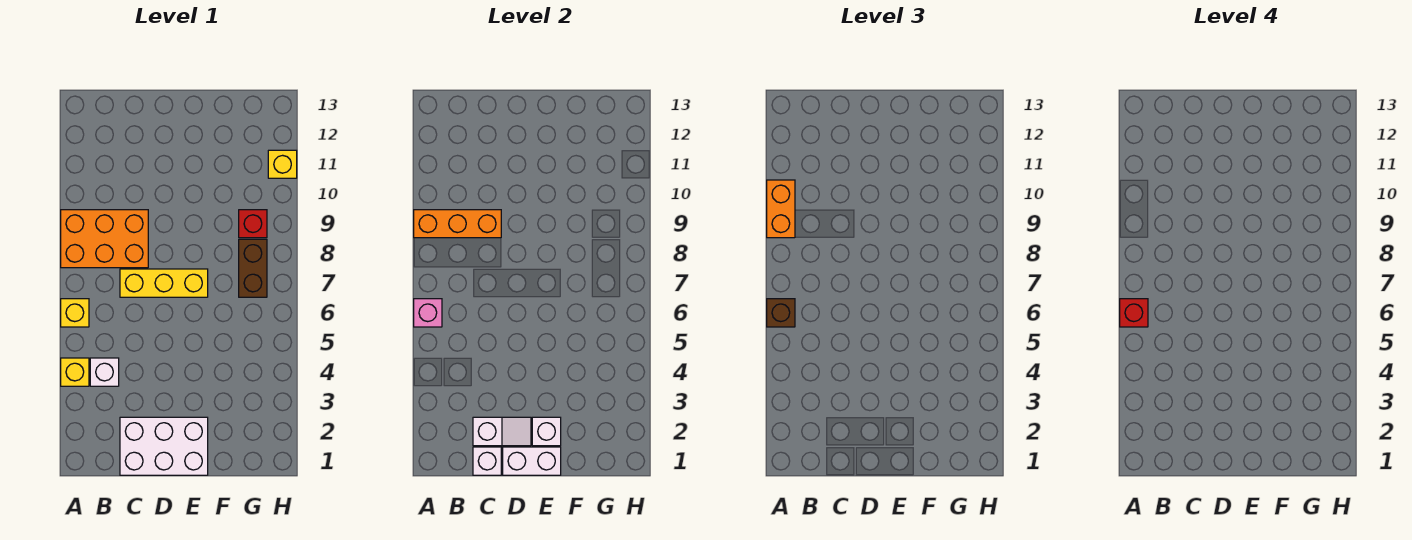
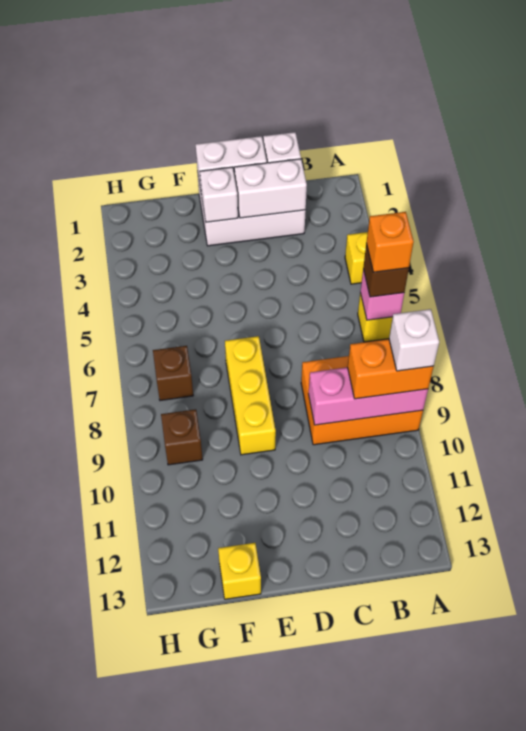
red brick A6 level 4 -> orange brick A6 level 4
orange brick A9:C9 level 2 -> pink brick A9:C9 level 2
orange brick A9:A10 level 3 -> orange brick A9:B9 level 3
white brick B4 level 1 -> white brick A9 level 4
white slope C2:D2 level 2 top C -> white brick C2:D2 level 2
yellow brick C7:E7 level 1 -> yellow brick E7:E9 level 1
brown brick G7:G8 level 1 -> brown brick G7 level 1
red brick G9 level 1 -> brown brick G9 level 1
yellow brick H11 level 1 -> yellow brick F13 level 1

